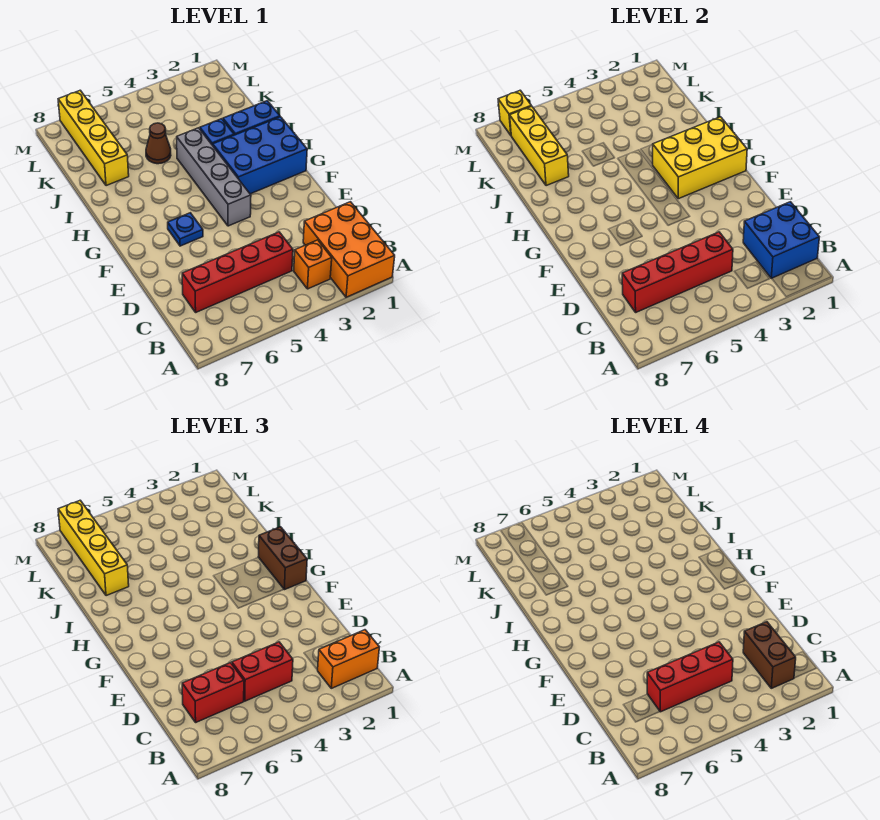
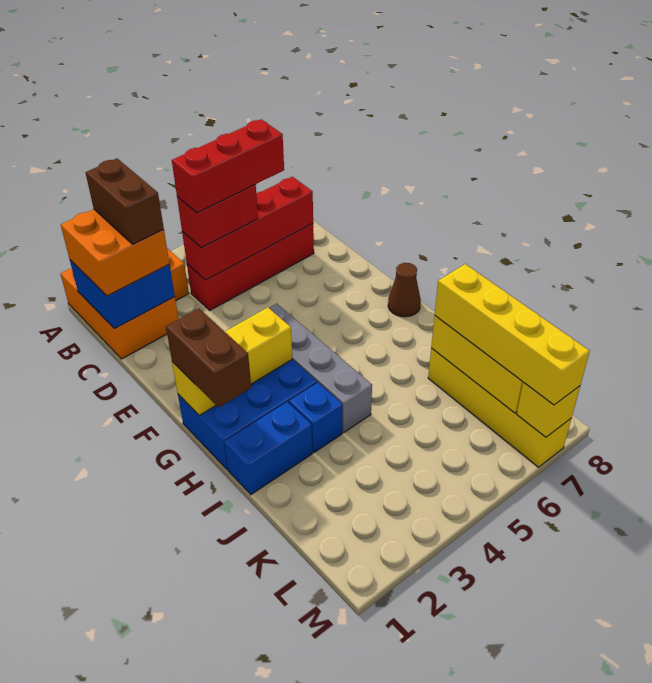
orange brick B1:B2 level 3 -> orange brick B1:C2 level 3
red brick C6:C7 level 3 -> none
blue plate F6 level 1 -> none
yellow brick G1:H3 level 2 -> yellow brick G1:G3 level 2
brown cone J5 level 1 -> brown cone G8 level 1

